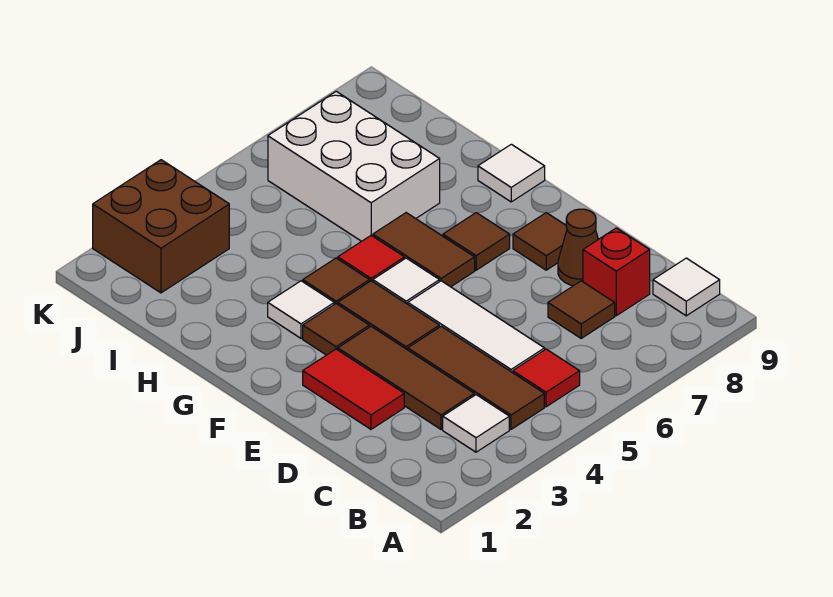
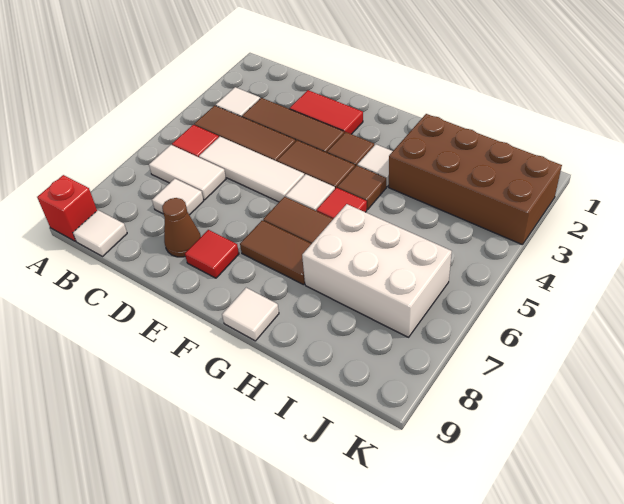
none -> white tile B6:C6 level 1
brown tile C7 level 1 -> white tile C7 level 1
red brick C8 level 1 -> red brick A9 level 1
brown tile E8 level 1 -> red tile E8 level 1
brown tile F7 level 1 -> brown tile F7:G7 level 1
brown brick J2:K3 level 1 -> brown brick H2:K3 level 1

